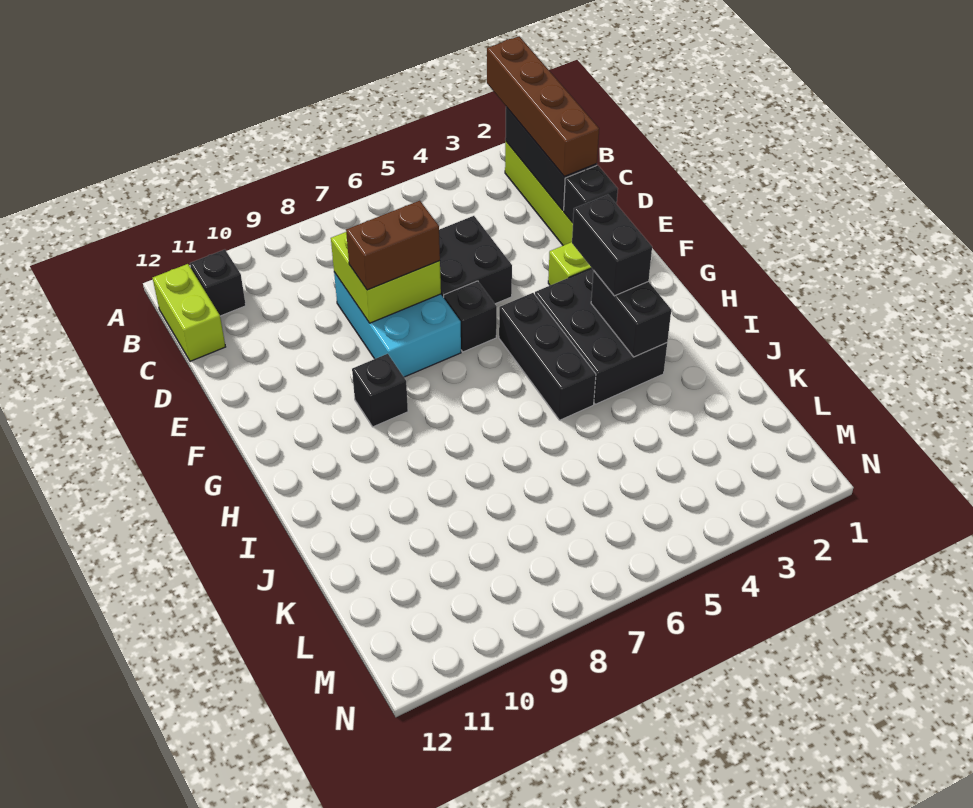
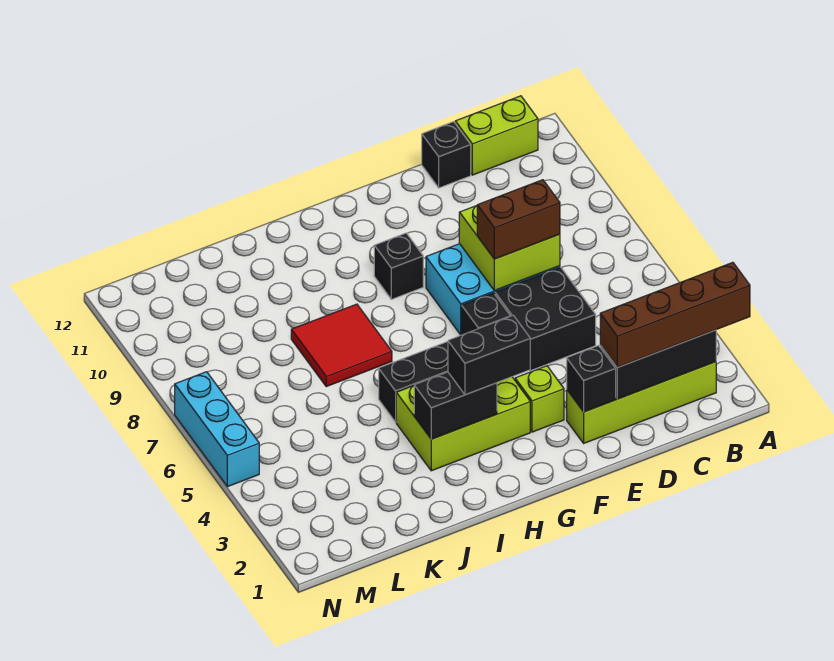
black brick B11 level 1 -> black brick D12 level 1
brown brick E7:E8 level 3 -> brown brick D7:E7 level 3
black brick G3:I4 level 1 -> lime brick G3:I4 level 1
none -> red tile I7:J8 level 1
none -> cyan brick N5:N7 level 1

